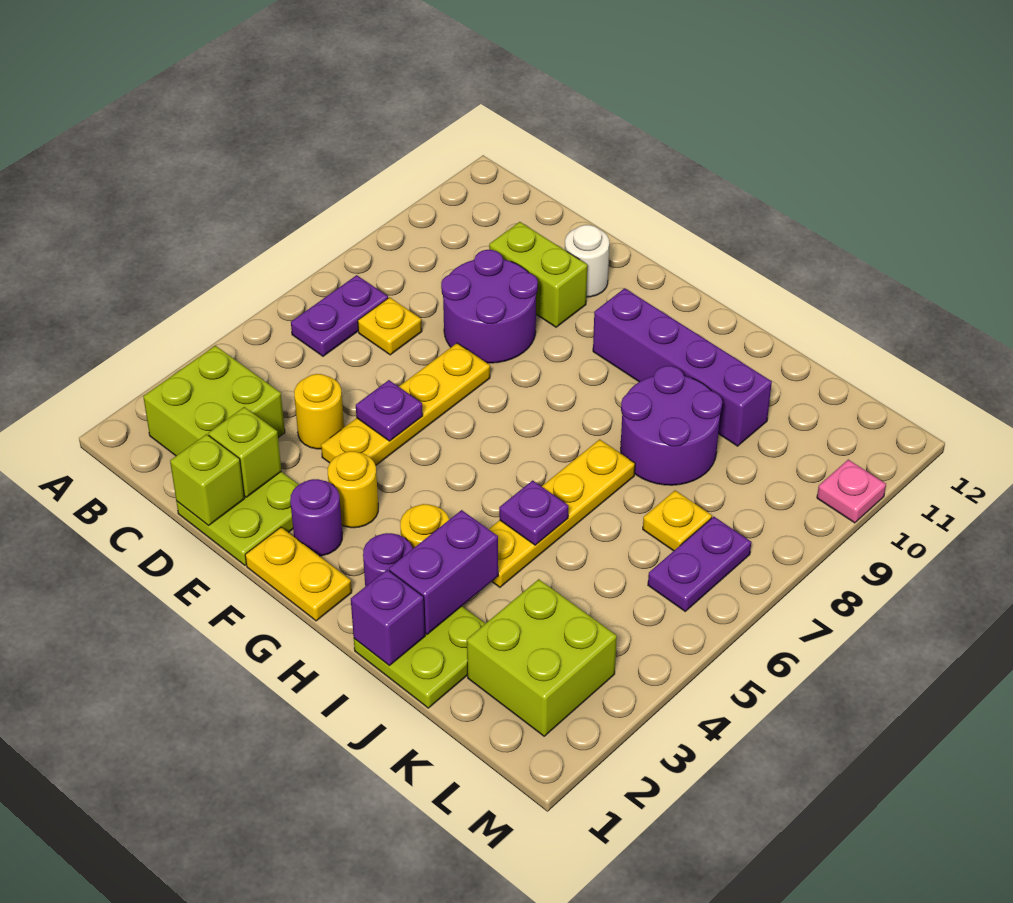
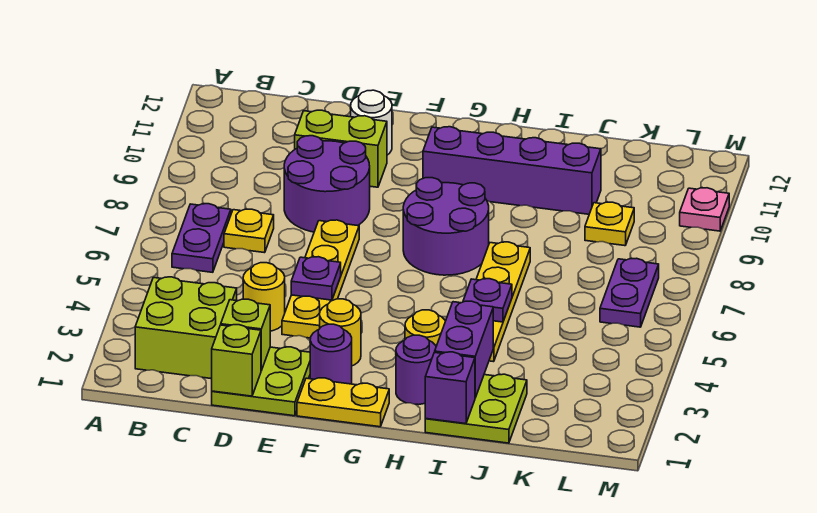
purple round brick I8:J9 level 1 -> purple round brick G7:H8 level 1
lime brick K2:L3 level 1 -> none
yellow plate K7 level 1 -> yellow plate K9 level 1

